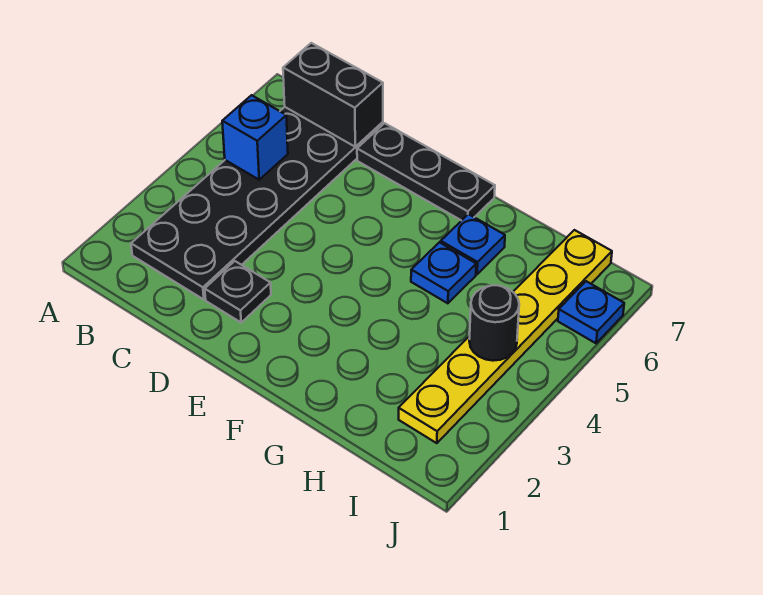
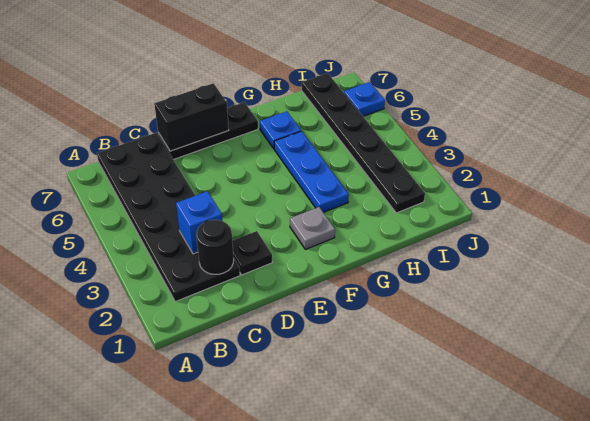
blue brick B5 level 2 -> blue brick C3 level 2
black brick B7:C7 level 2 -> black brick D7:E7 level 2
none -> grey plate F2 level 1
blue plate G5 level 1 -> blue plate G3:G5 level 1
yellow plate I2:I7 level 1 -> black plate I2:I7 level 1
black round brick I4 level 2 -> black round brick C2 level 2

